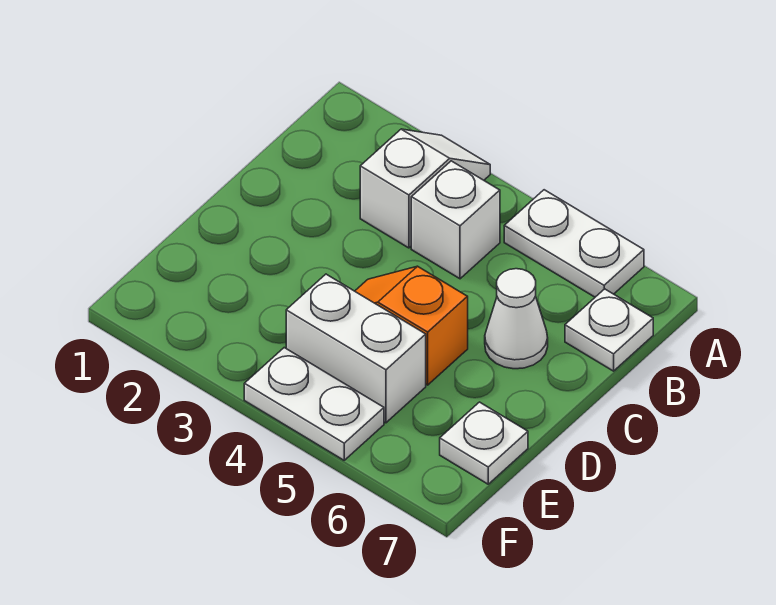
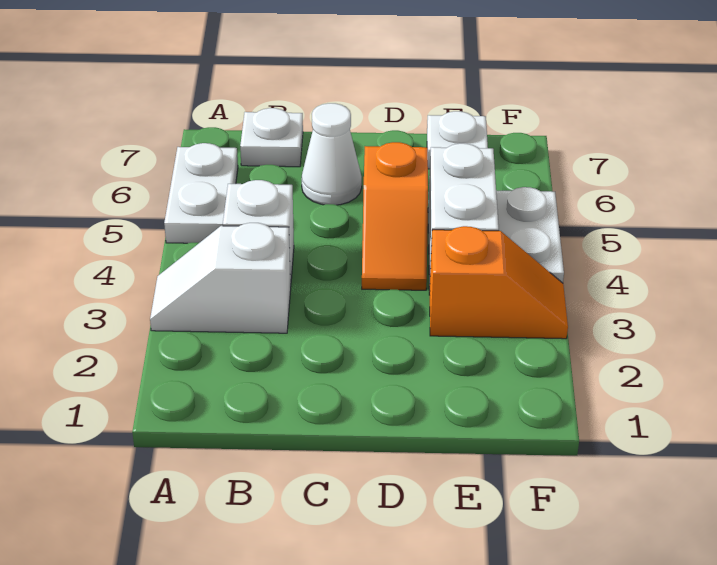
none -> orange slope E3:F3 level 1 top E

